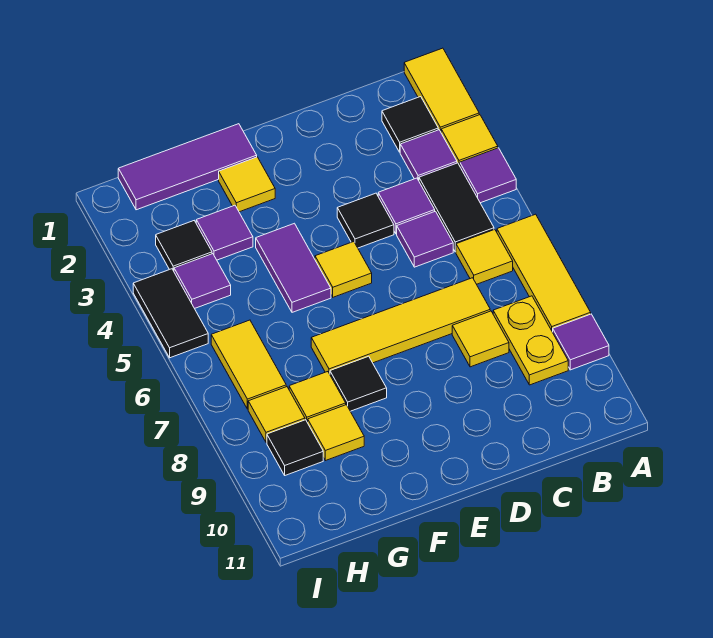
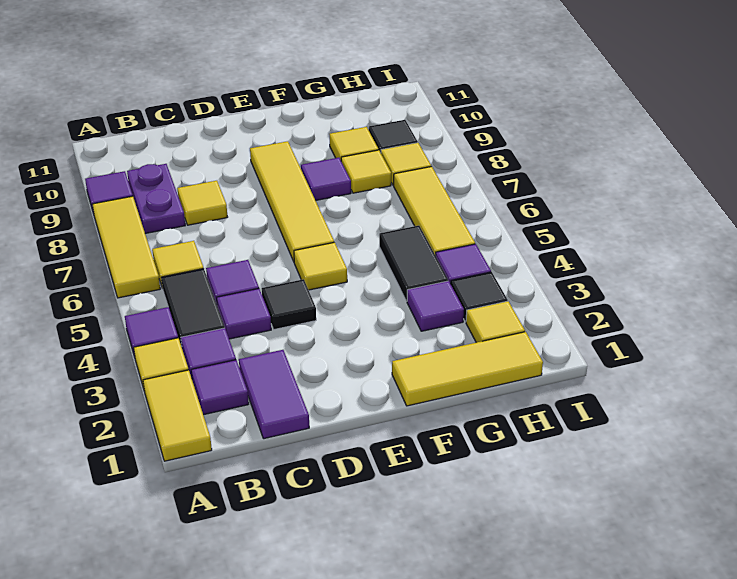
black tile B2 level 1 -> purple tile B2 level 1
yellow plate B8:B9 level 1 -> purple plate B8:B9 level 1
yellow tile C7:F7 level 1 -> yellow tile E6:E9 level 1
purple tile F1:H1 level 1 -> yellow tile F1:H1 level 1
yellow tile F2 level 1 -> yellow tile H2 level 1
purple tile F4:F5 level 1 -> purple tile C1:C2 level 1
black tile F8 level 1 -> purple tile F8 level 1
yellow tile H6:H7 level 1 -> yellow tile H5:H7 level 1
black tile I4:I5 level 1 -> black tile G4:G5 level 1

